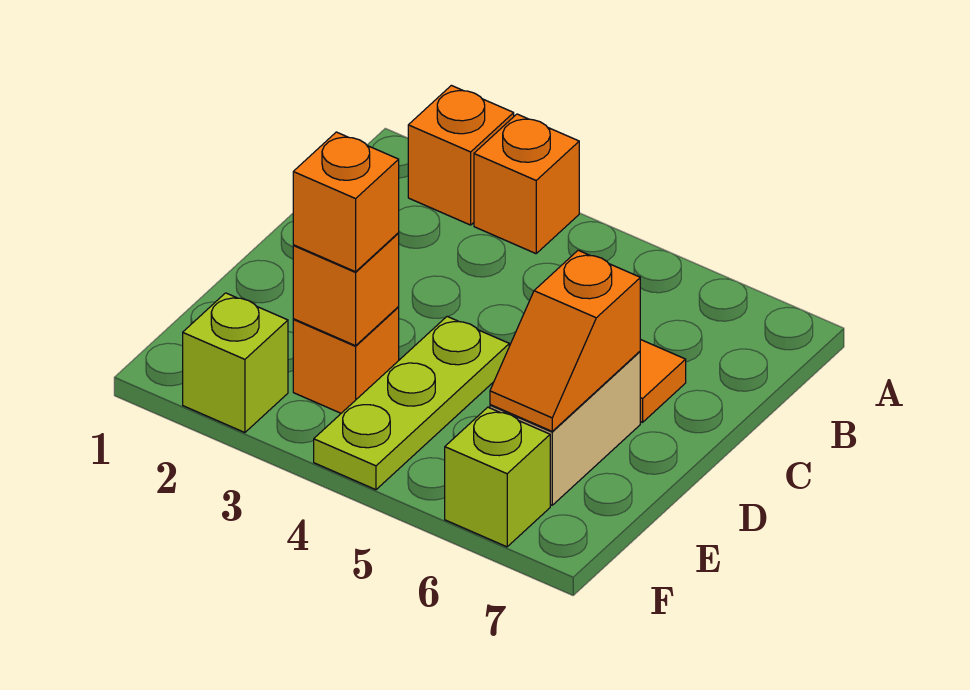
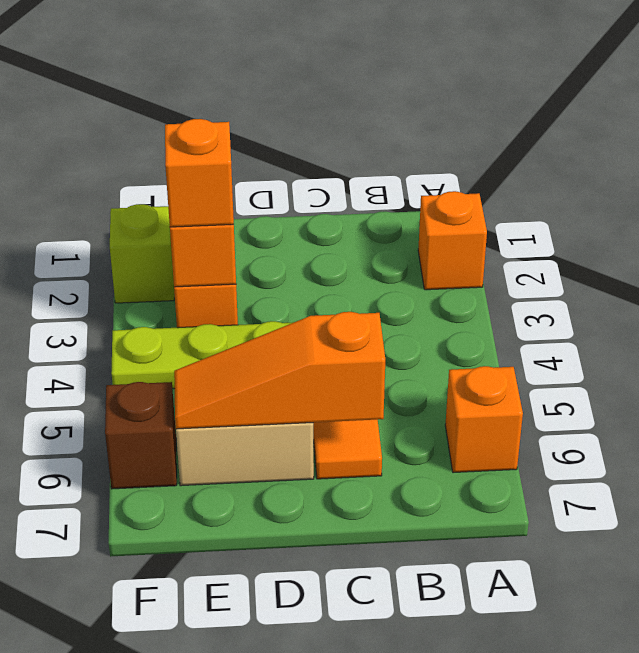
orange brick A3 level 1 -> orange brick A6 level 1
orange slope D6:E6 level 2 top D -> orange slope C6:E6 level 2 top C
lime brick F6 level 1 -> brown brick F6 level 1

